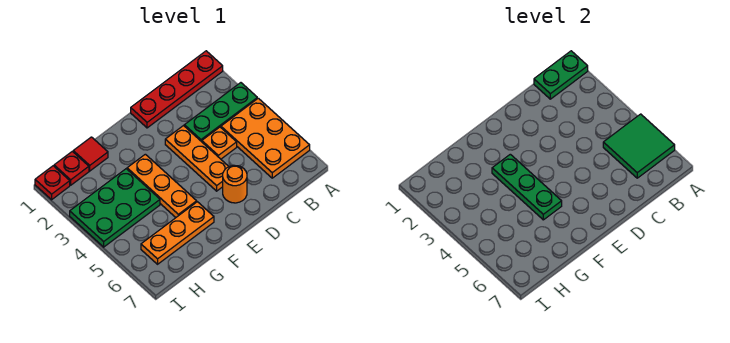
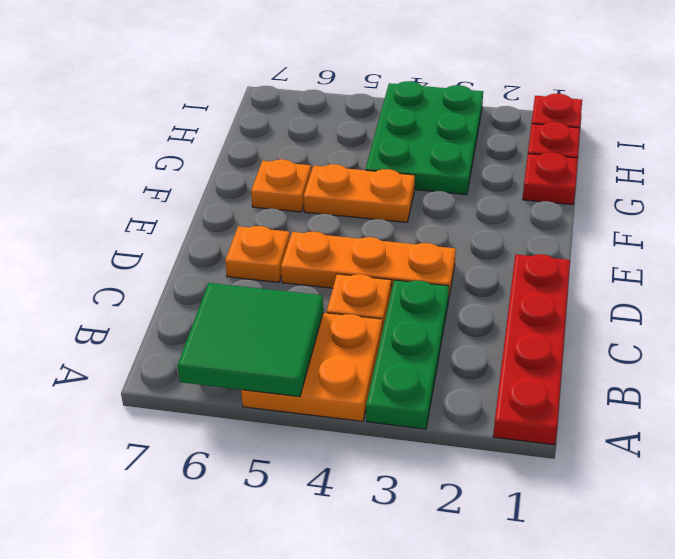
green plate A1:B1 level 2 -> none
orange plate A4:B6 level 1 -> orange plate A4:B5 level 1
orange round brick D6 level 1 -> orange plate D6 level 1
orange plate F3:F5 level 1 -> orange plate F4:F5 level 1
green plate F3:F5 level 2 -> none
orange plate F6:H6 level 1 -> orange plate F6 level 1
red tile G1 level 1 -> red plate G1 level 1

